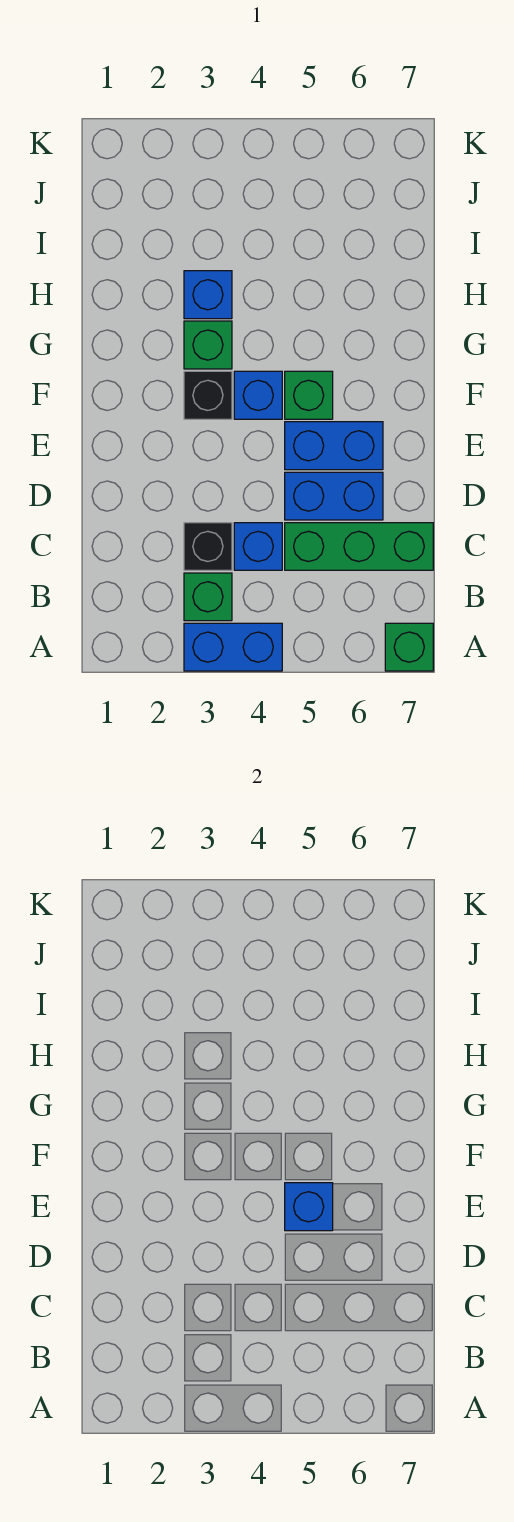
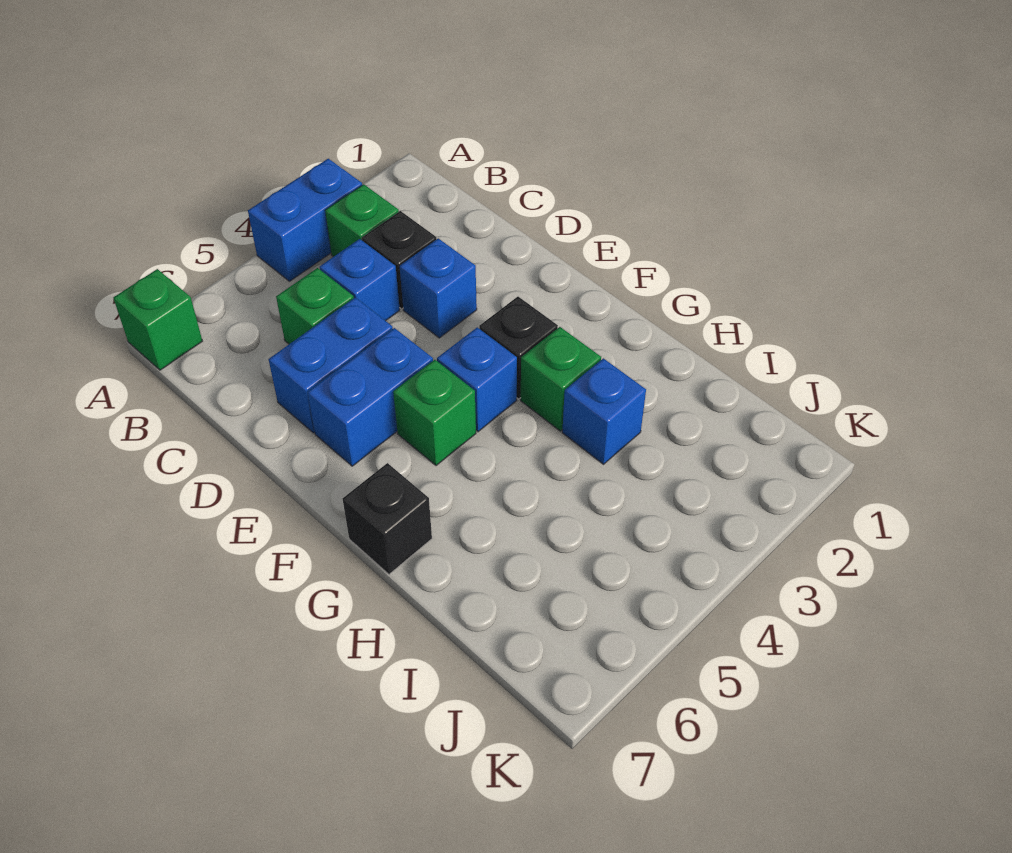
green brick C5:C7 level 1 -> green brick C5 level 1
blue brick E5 level 2 -> blue brick D3 level 1
none -> black brick G7 level 1

